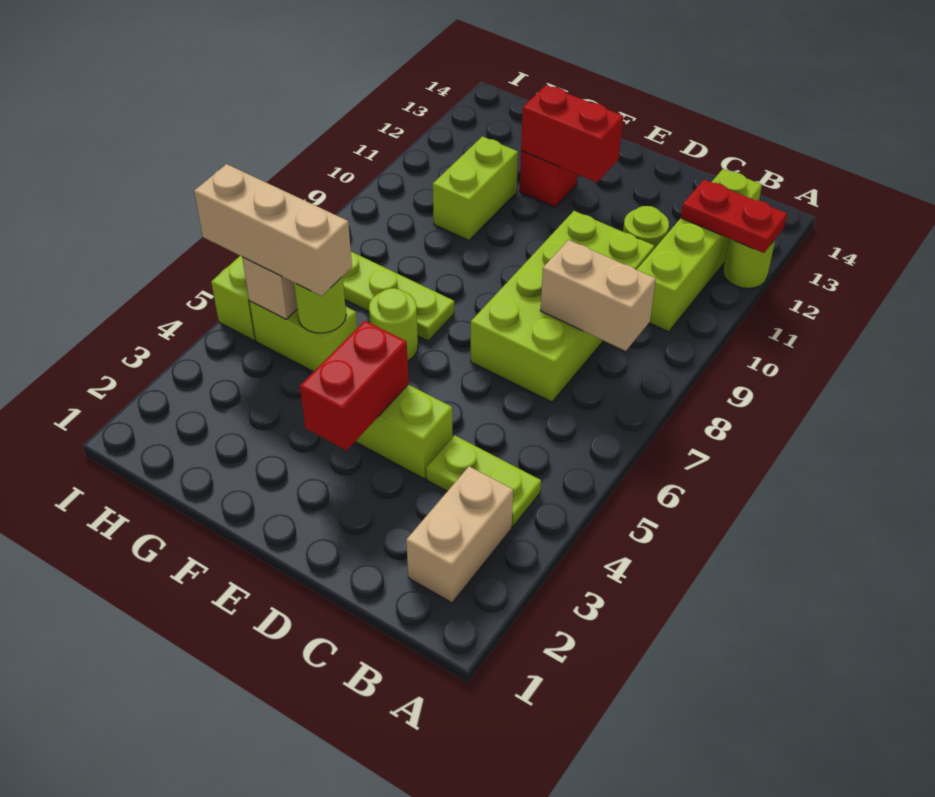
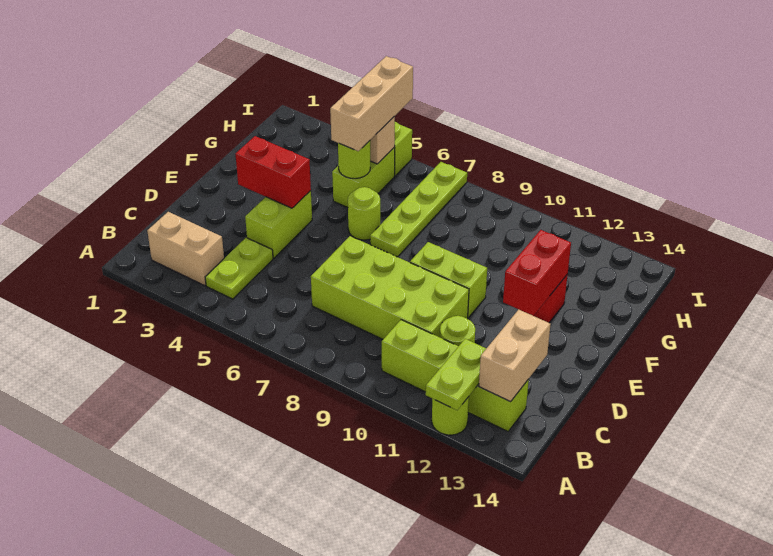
red plate A12:B12 level 2 -> lime plate A12:B12 level 2
tan brick B8:C8 level 2 -> tan brick B13:C13 level 2
lime brick G10:G11 level 1 -> lime brick E9:E10 level 1

